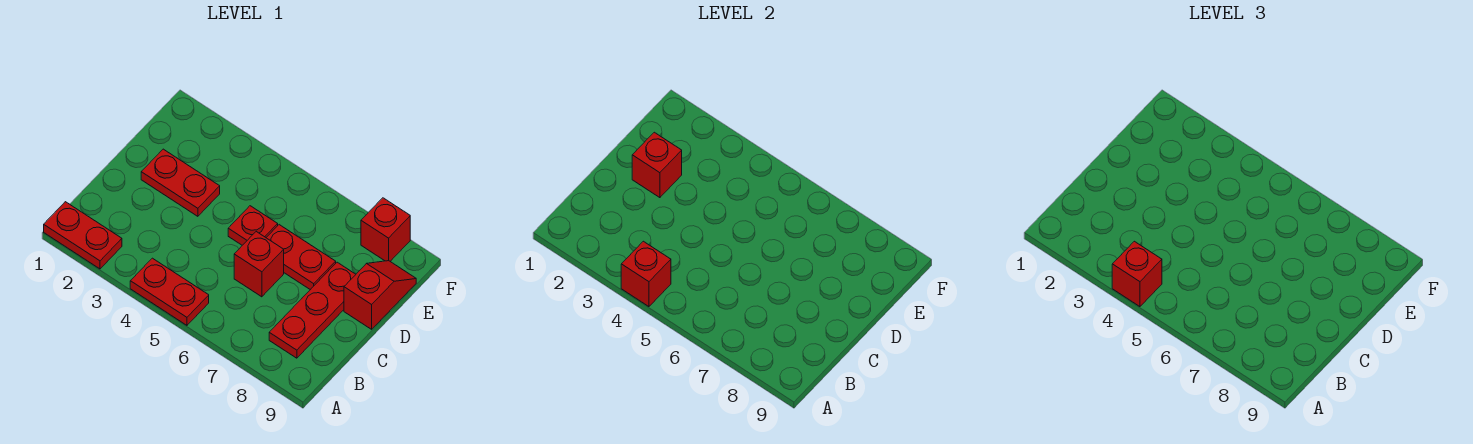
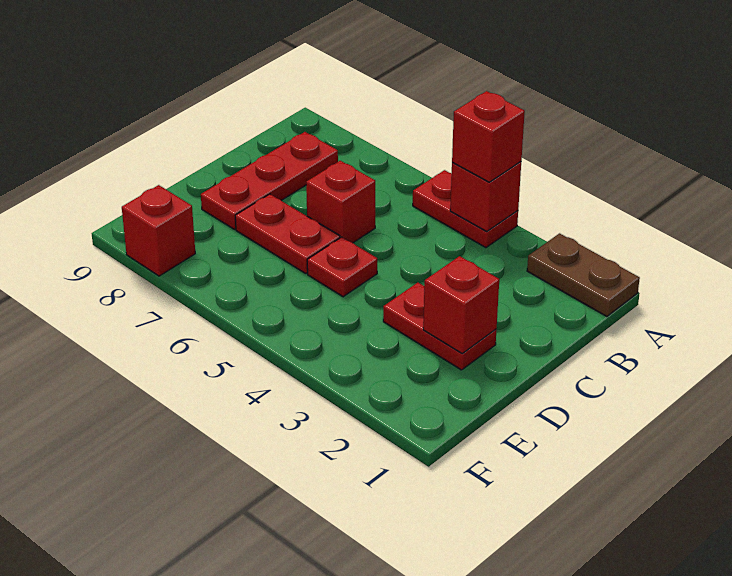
red plate A1:A2 level 1 -> brown plate A1:A2 level 1
red slope D9:E9 level 1 top D -> none

